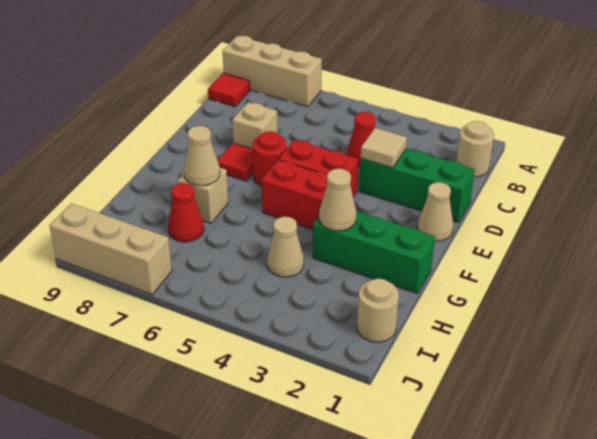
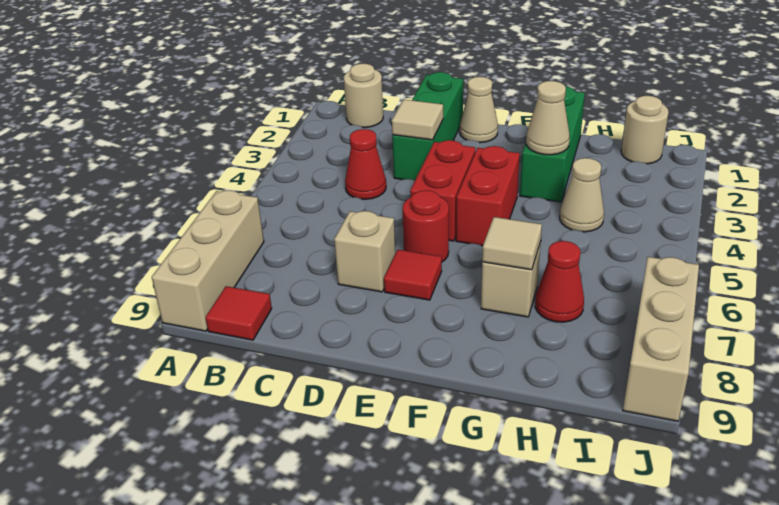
tan cone G7 level 2 -> tan tile G7 level 2

